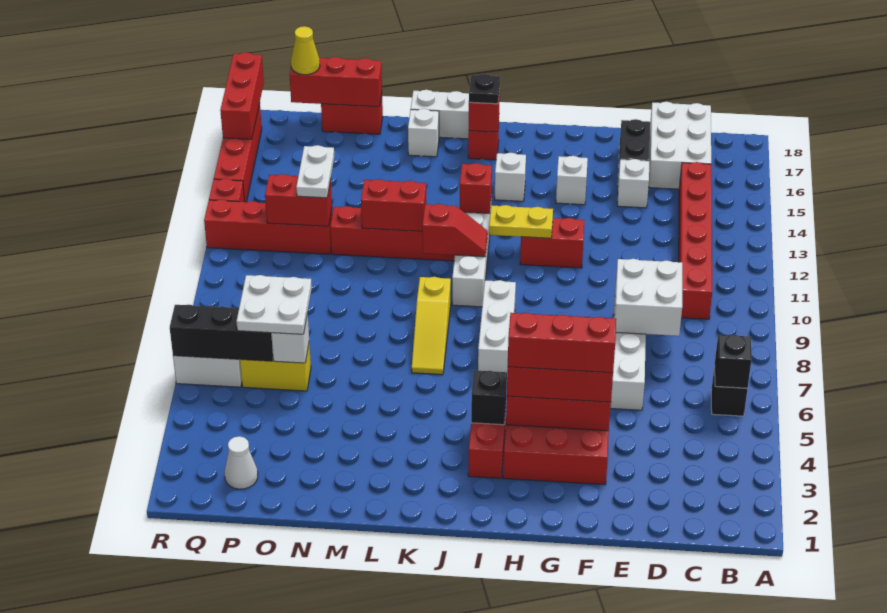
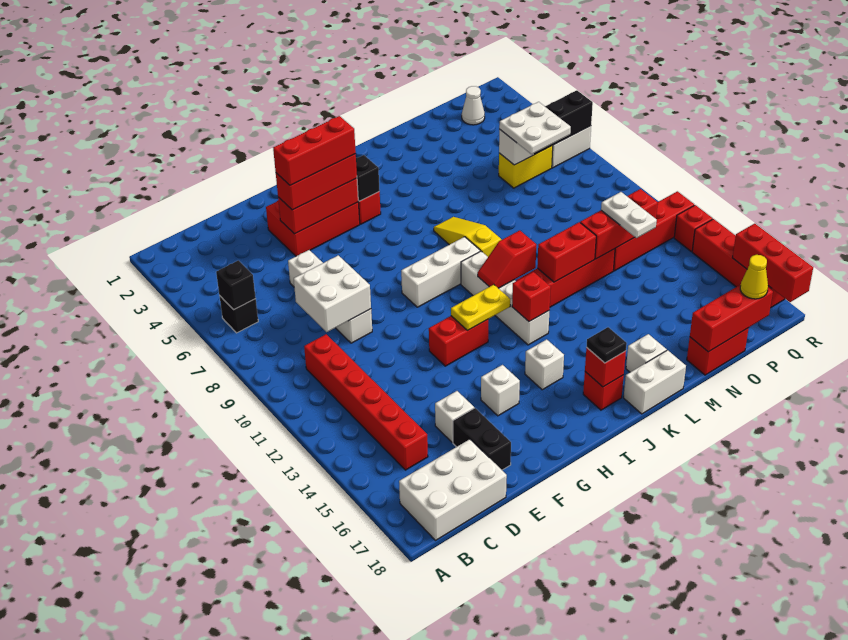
white brick C16:D18 level 1 -> white brick B17:D18 level 1
white brick I7:I9 level 1 -> white brick H9:J9 level 1
red brick O12:P12 level 2 -> red brick N12:P12 level 2

